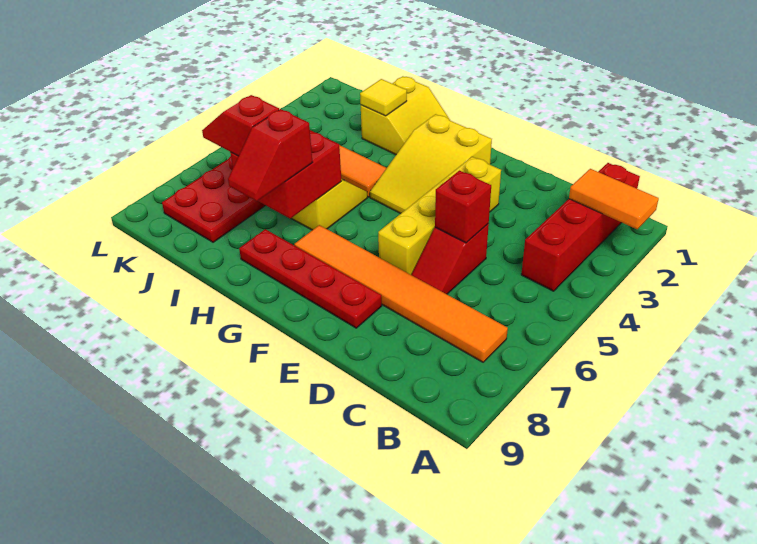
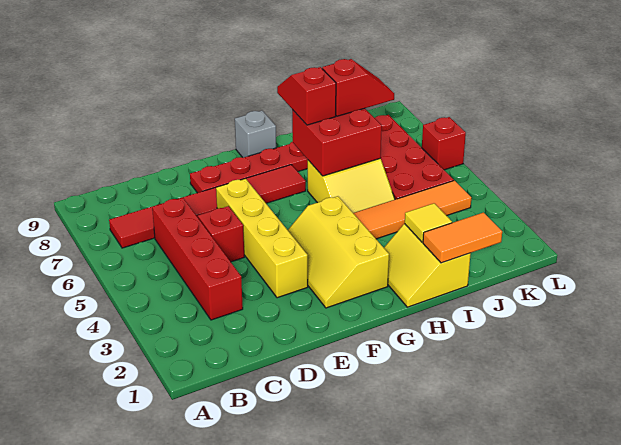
orange tile A2:B2 level 2 -> orange tile I1:J1 level 2
red brick B1:B4 level 1 -> red brick C3:C6 level 1
orange tile B7:G7 level 1 -> red tile B7:G7 level 1
red brick D5 level 2 -> red brick L6 level 1
yellow slope F2:G4 level 1 top 2 -> yellow slope F2:G4 level 1 top G
none -> grey brick G9 level 1

